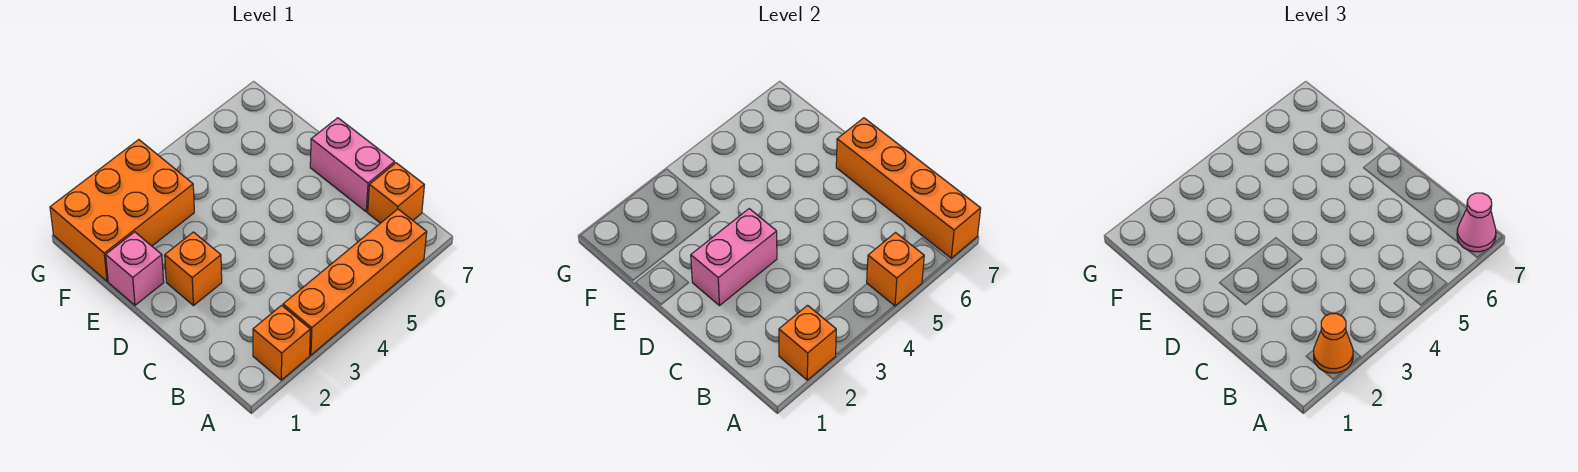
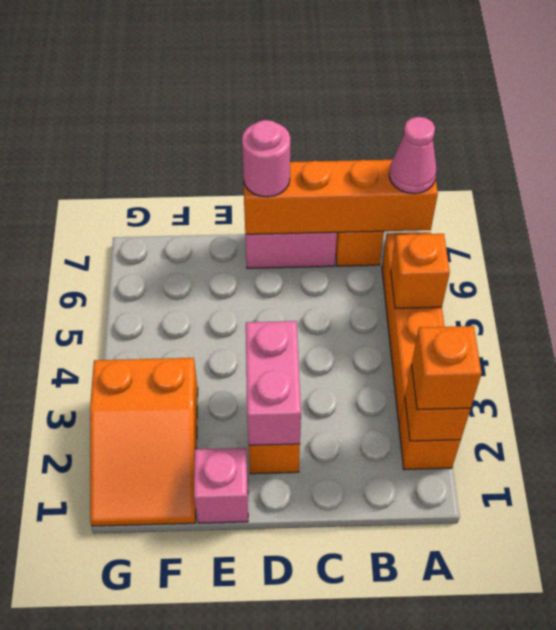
orange cone A2 level 3 -> orange brick A2 level 3
none -> pink round brick D7 level 3
orange brick F1:G3 level 1 -> orange slope F1:G3 level 1 top 3

